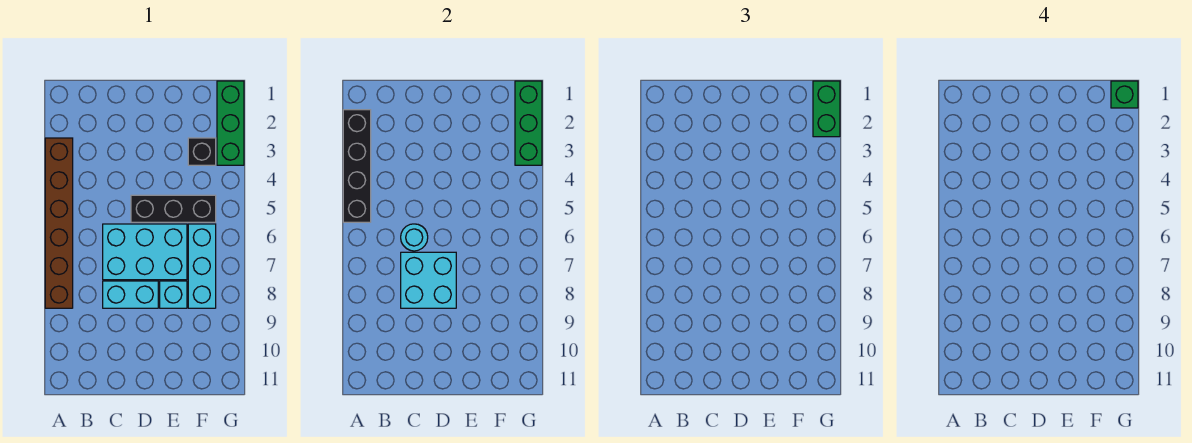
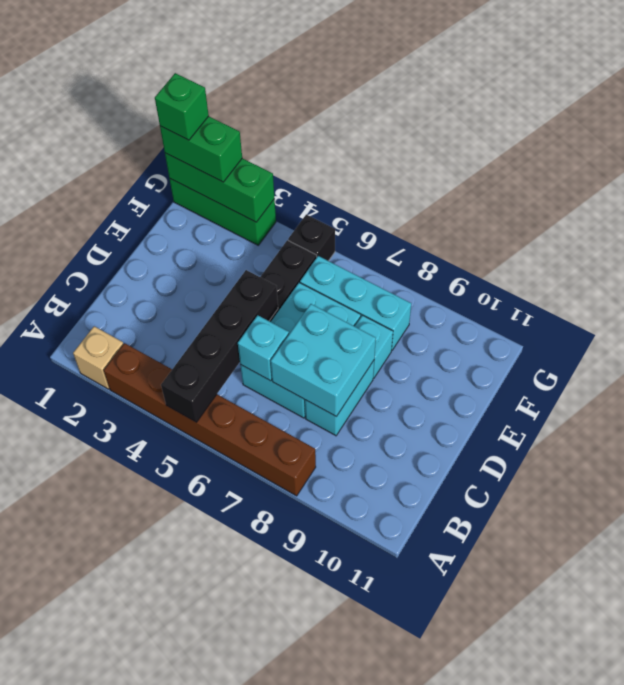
none -> tan brick A2 level 1
black brick A2:A5 level 2 -> black brick A5:D5 level 2
cyan round brick C6 level 2 -> cyan brick C6 level 2
black brick F3 level 1 -> black brick G5 level 1

